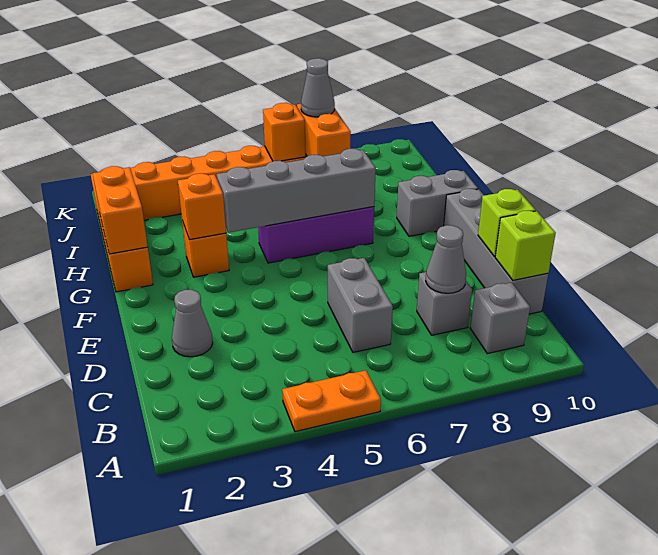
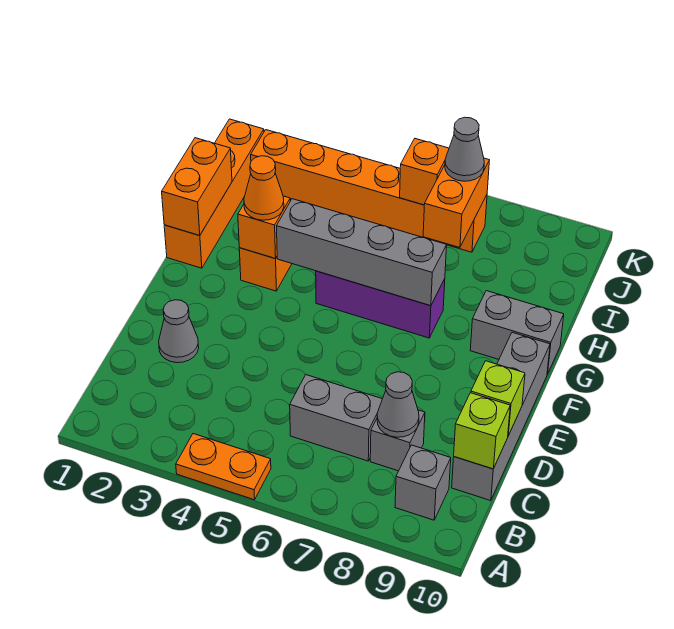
grey brick C6:D6 level 1 -> grey brick C6:C7 level 1
none -> orange cone G3 level 3

